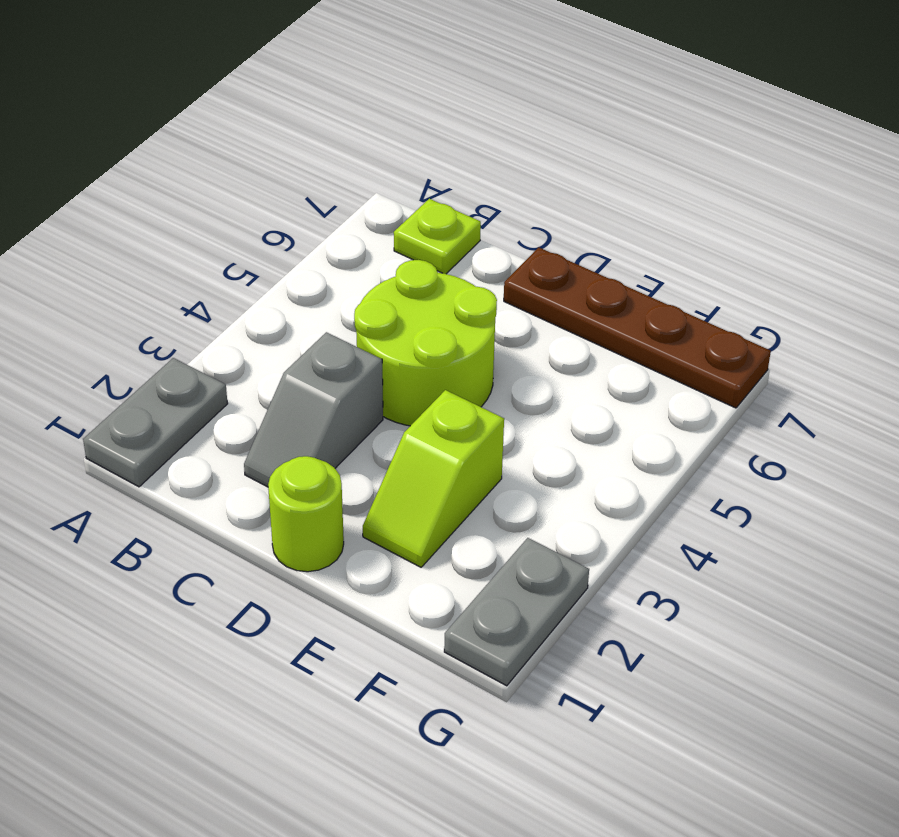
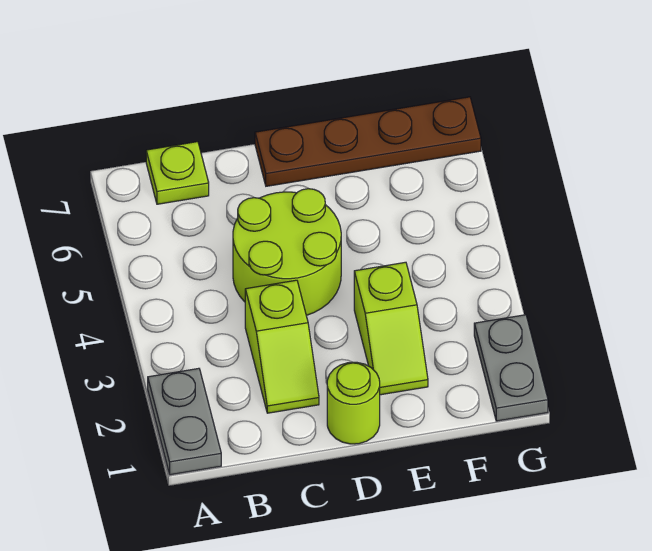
grey slope C2:C3 level 1 top 3 -> lime slope C2:C3 level 1 top 3

